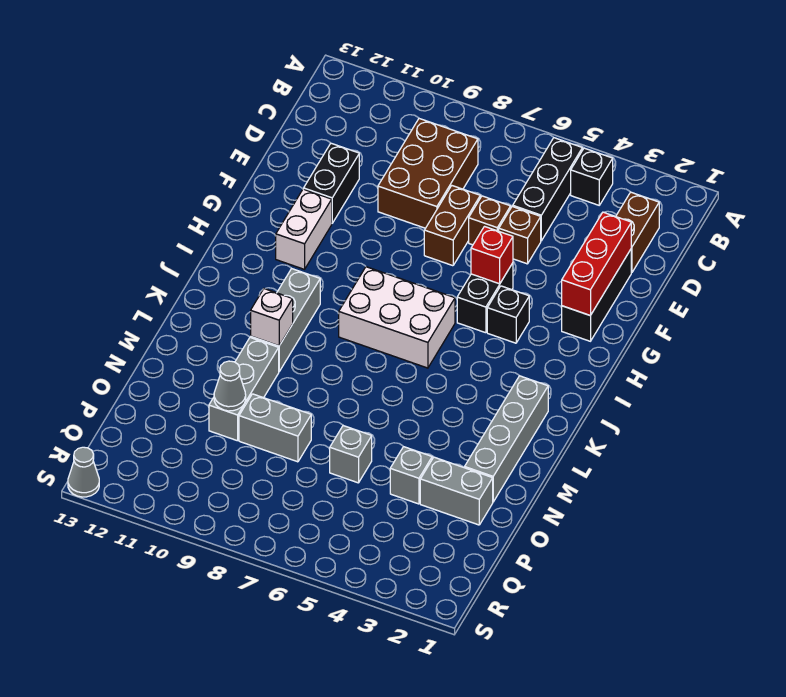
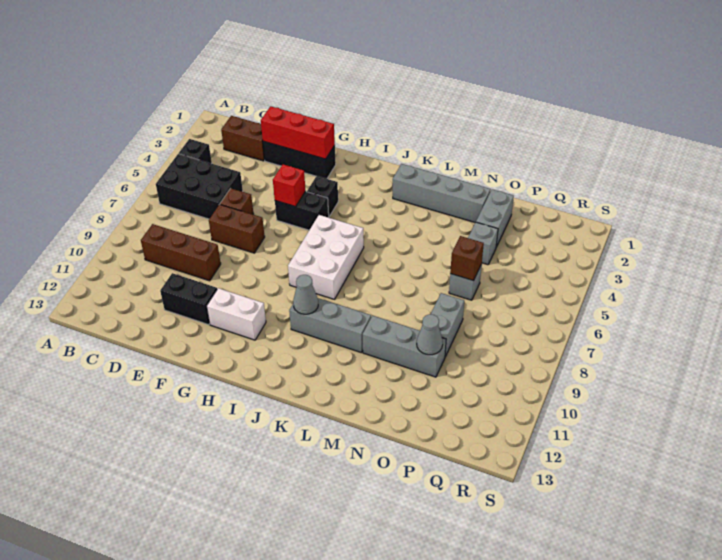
black brick B5:D5 level 1 -> black brick B5:D6 level 1
brown brick C8:E9 level 1 -> brown brick C9:E9 level 1
brown brick E5 level 1 -> brown brick O6 level 2
white brick L10 level 2 -> none
grey cone S13 level 1 -> grey cone J10 level 2

